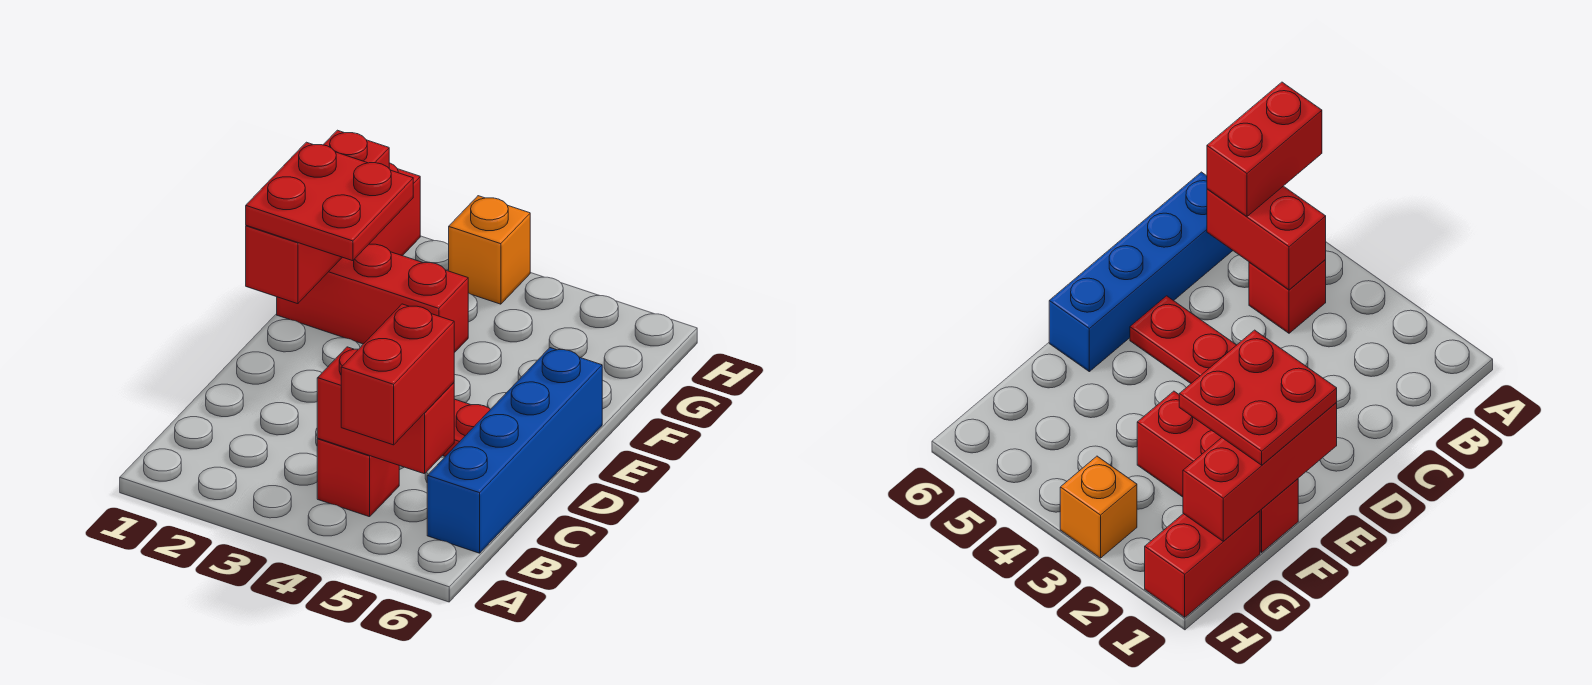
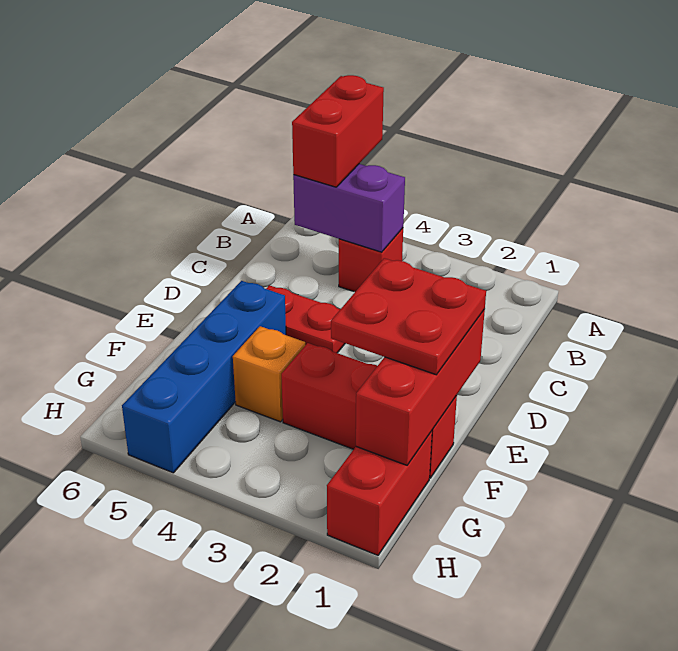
red brick B4:B5 level 2 -> purple brick B4:B5 level 2
blue brick B6:E6 level 1 -> blue brick E5:H5 level 1
orange brick H3 level 1 -> orange brick F4 level 1

